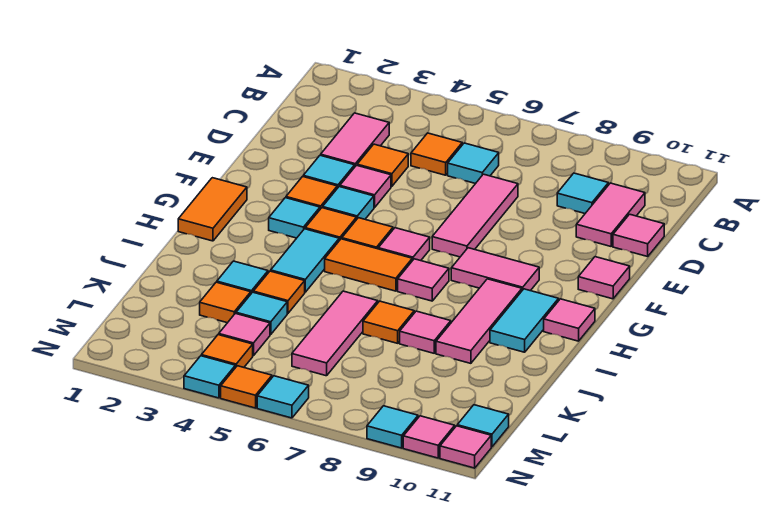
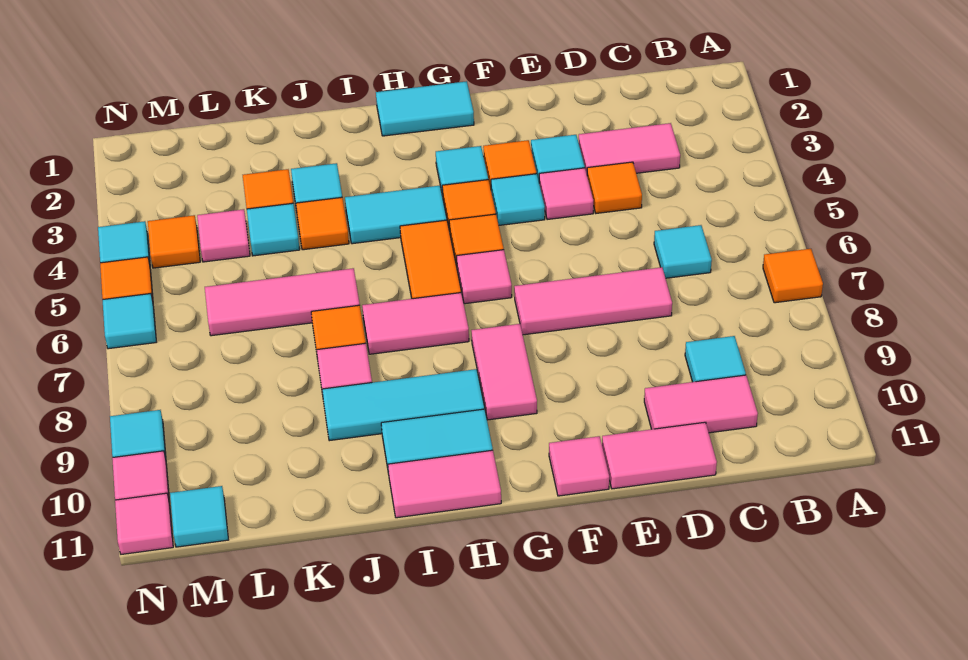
orange tile C5 level 1 -> orange tile A7 level 1
pink tile D11 level 1 -> pink tile D11:E11 level 1
orange tile G1:H1 level 1 -> cyan tile G1:H1 level 1
pink tile H7 level 1 -> pink tile H7:I7 level 1
pink tile H9:J9 level 1 -> cyan tile H9:J9 level 1
pink tile H11 level 1 -> pink tile H11:I11 level 1

